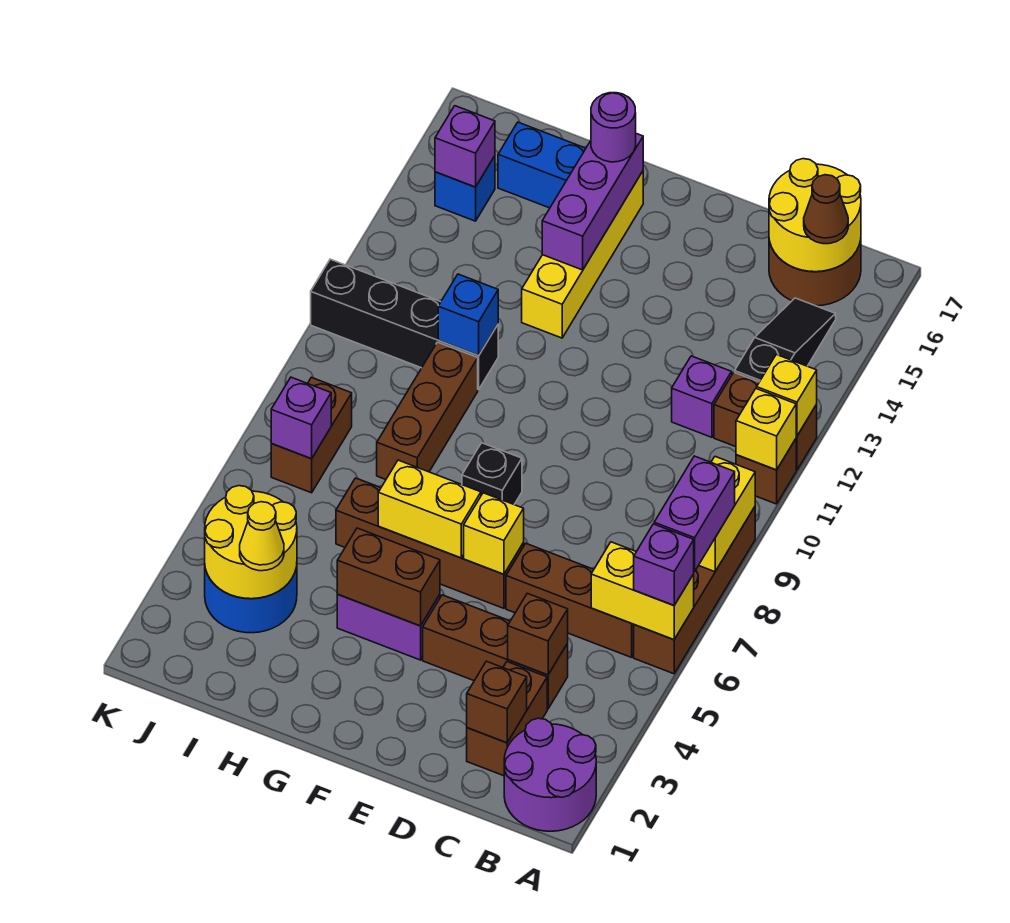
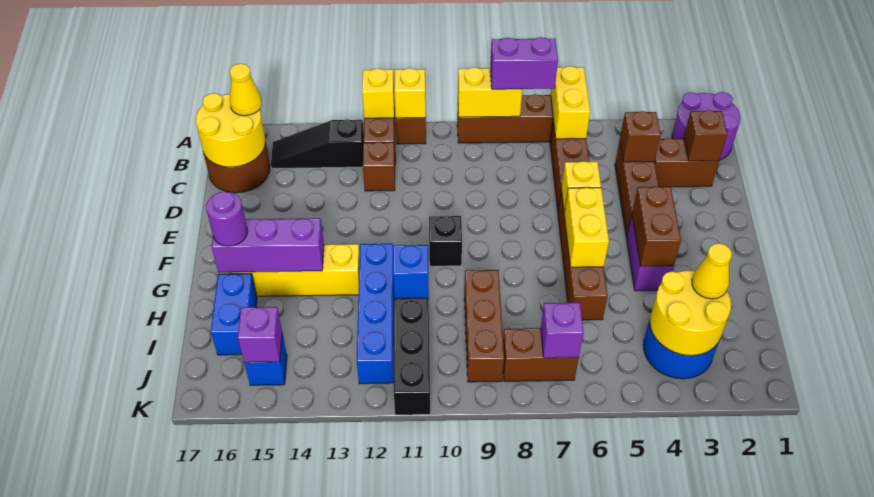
purple brick A6 level 3 -> none
brown cone B16 level 3 -> yellow cone B16 level 3
purple brick C12 level 1 -> brown brick C12 level 1
black brick F8 level 1 -> black brick F10 level 1
none -> blue brick G12:J12 level 1
brown brick H8:H10 level 1 -> brown brick H9:J9 level 1

